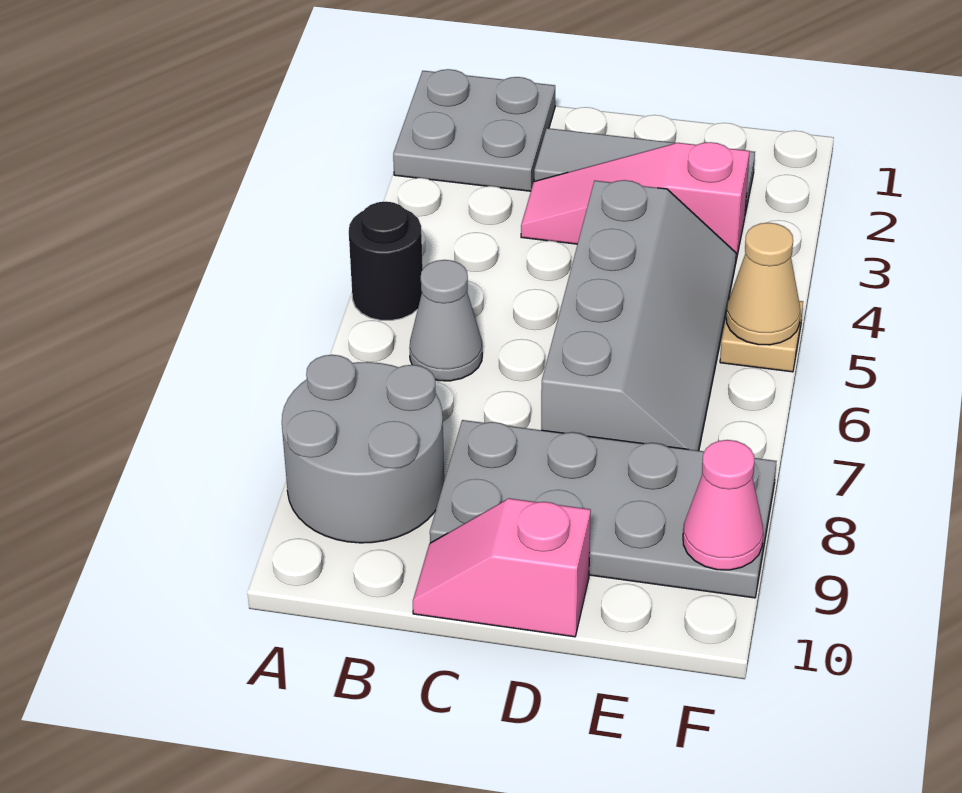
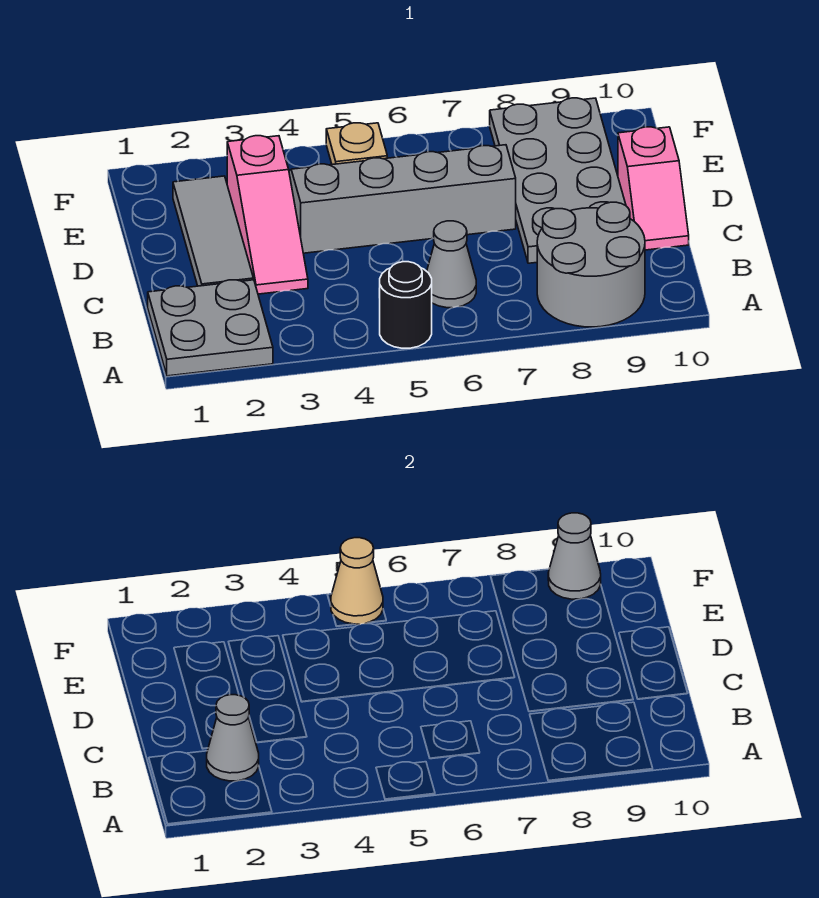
none -> grey cone B2 level 2
pink cone F9 level 2 -> grey cone F9 level 2

